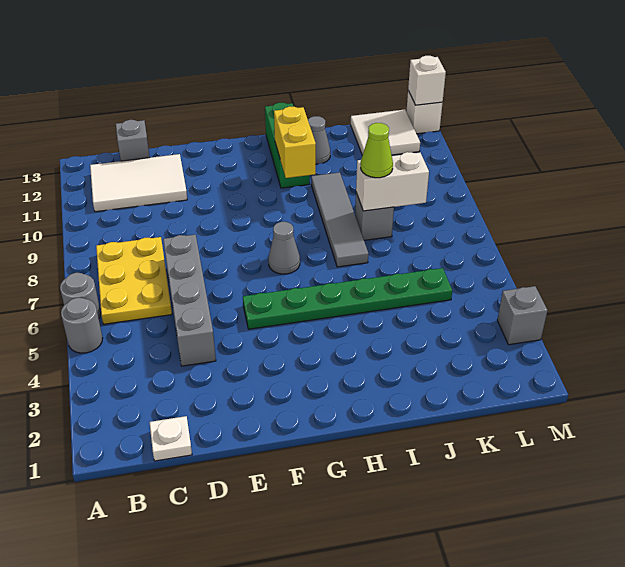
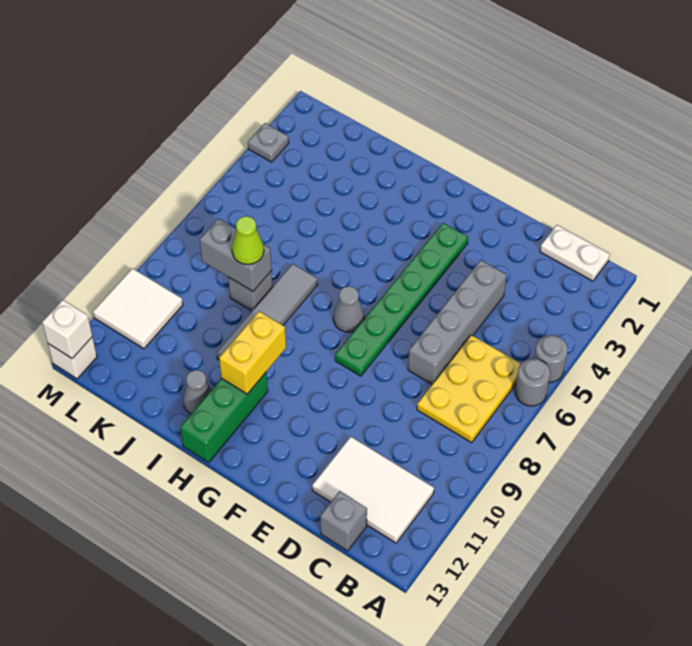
white plate C1 level 1 -> white plate B1:C1 level 1
green plate F5:K5 level 1 -> green plate F3:F8 level 1
white brick J8:K8 level 2 -> grey brick J8:K8 level 2
white tile K12:L13 level 1 -> white tile L10:M11 level 1
grey brick M3 level 1 -> grey plate M3 level 1

